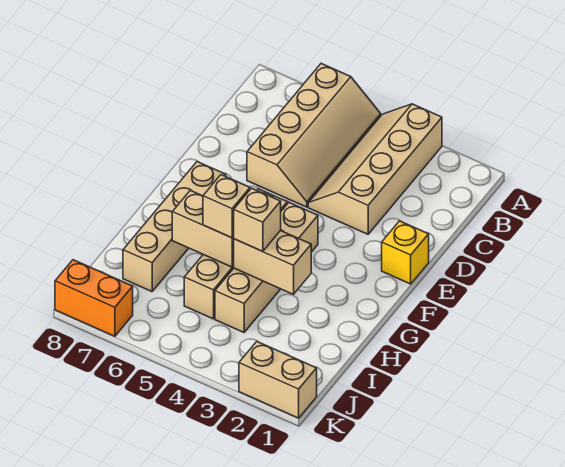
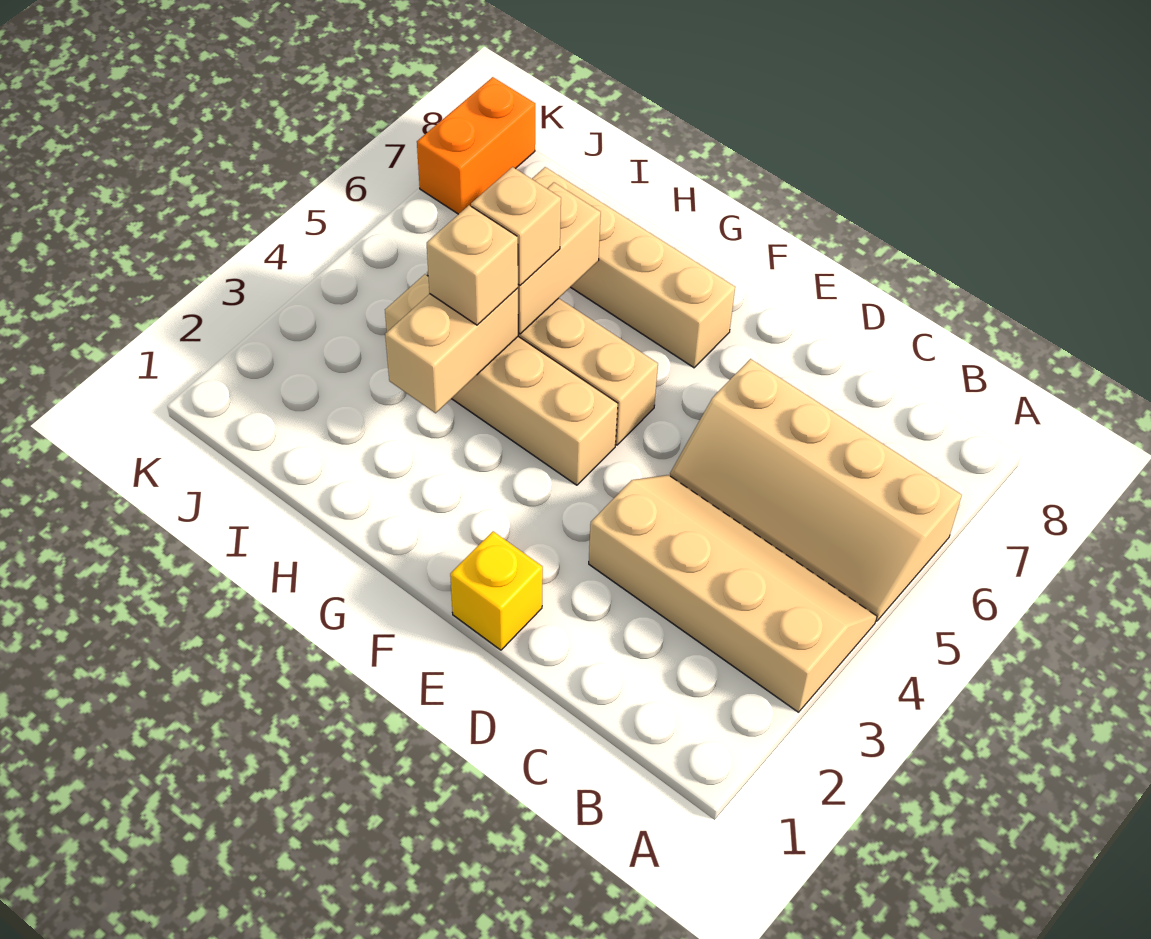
tan brick K1:K2 level 1 -> none

